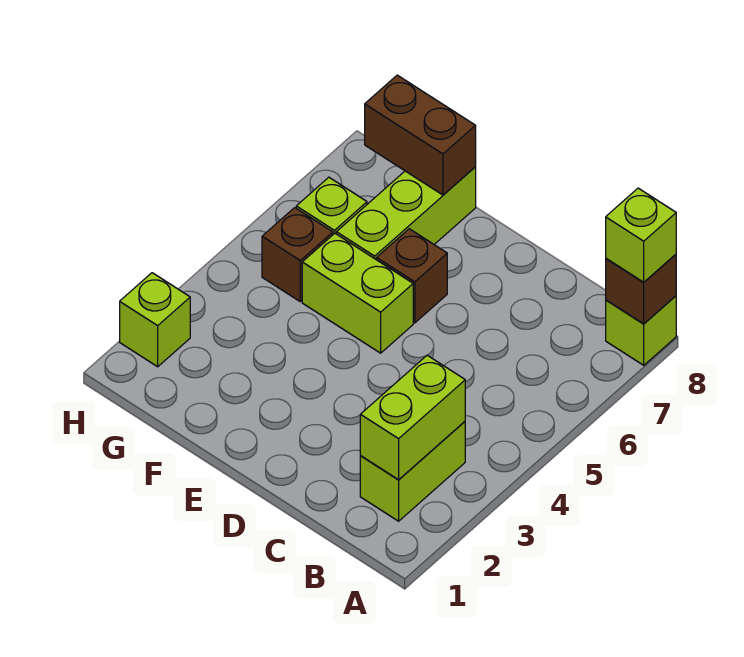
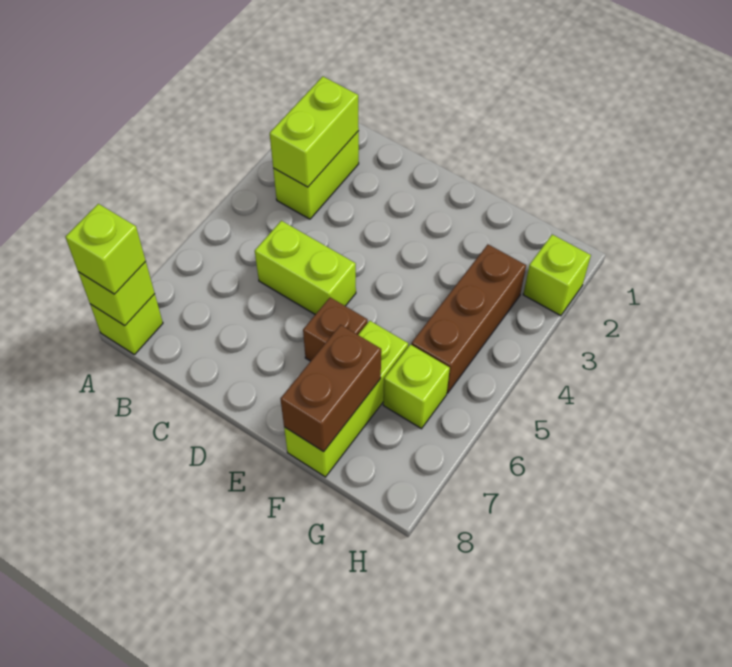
brown brick A8 level 2 -> lime brick A8 level 2
lime brick E5:F5 level 1 -> lime brick C5:D5 level 1
brown brick F8:G8 level 2 -> brown brick F7:F8 level 2
brown brick G5 level 1 -> brown brick G3:G5 level 1

